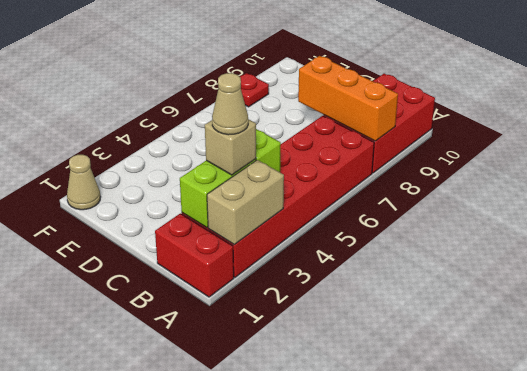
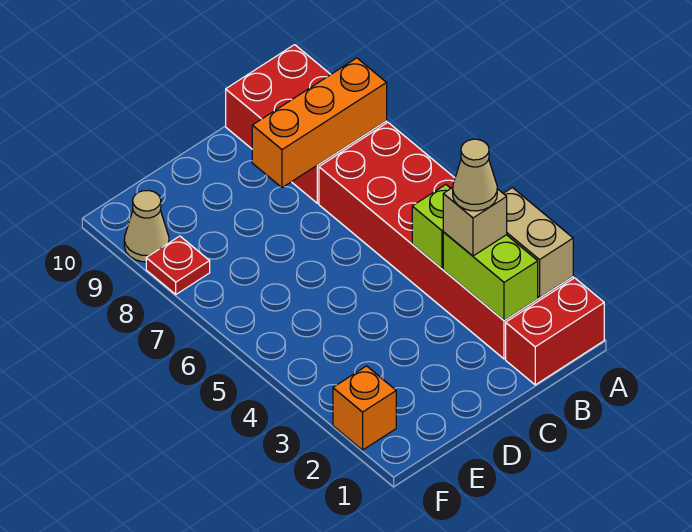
tan cone F1 level 1 -> tan cone F9 level 1
none -> orange brick F2 level 1

